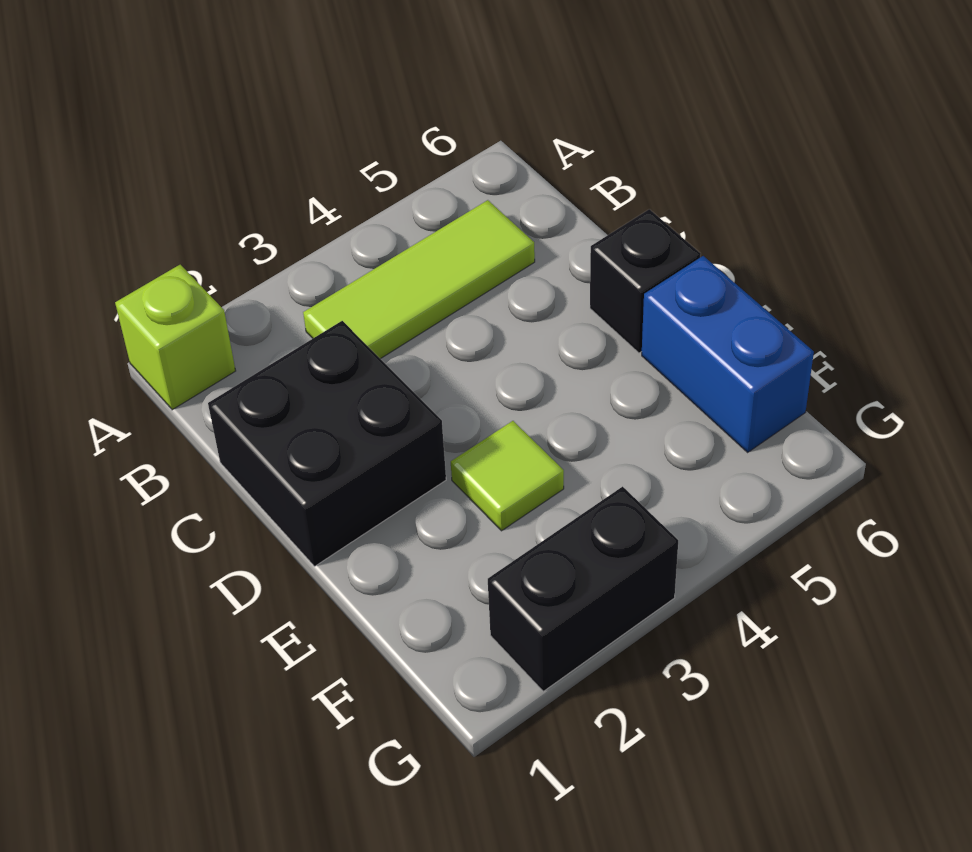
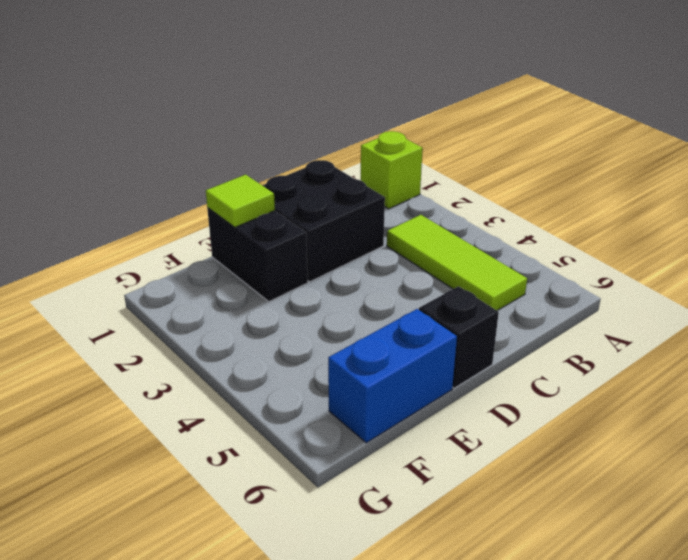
lime tile E3 level 1 -> lime tile E1 level 2
black brick G2:G3 level 1 -> black brick E1:E2 level 1

